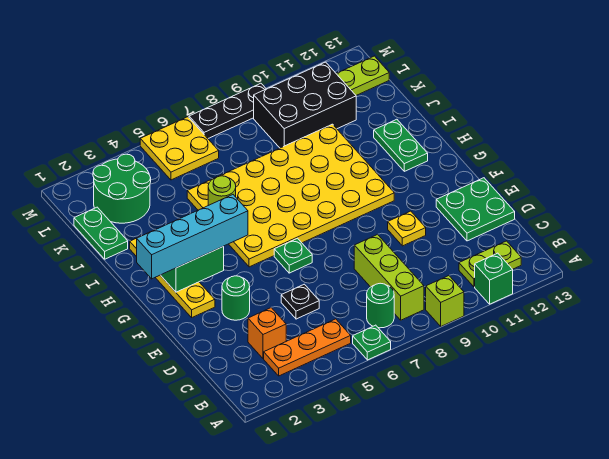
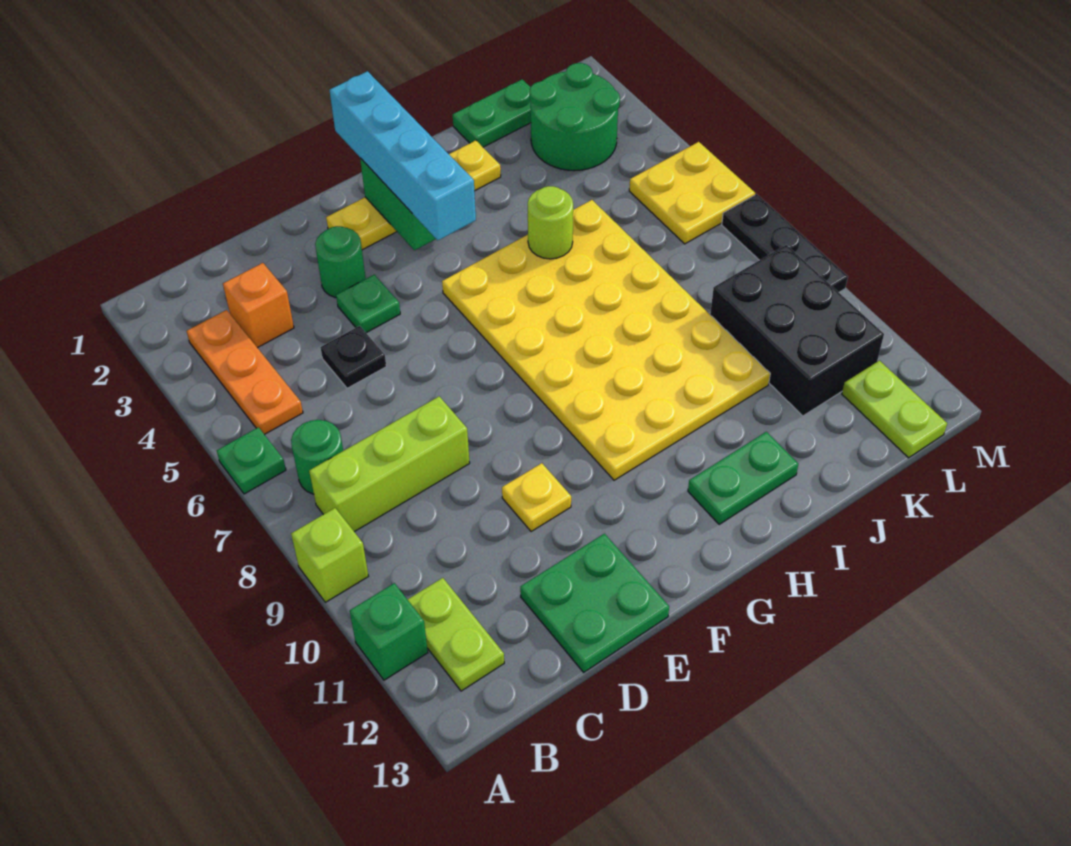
green plate F6 level 1 -> green plate E4 level 1

